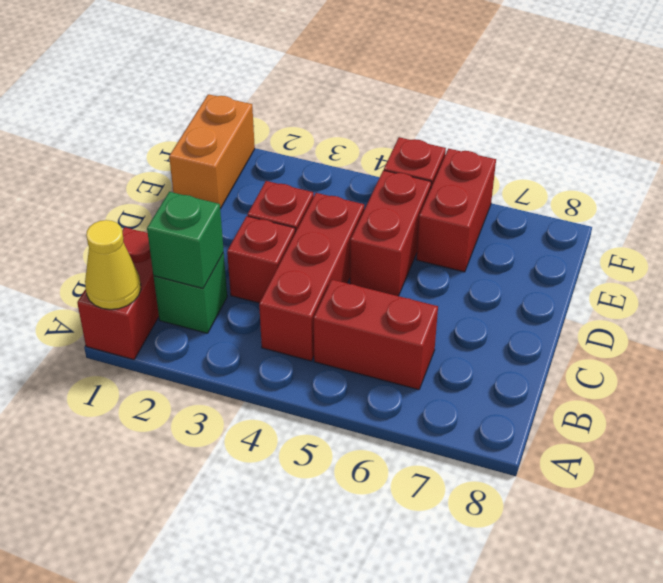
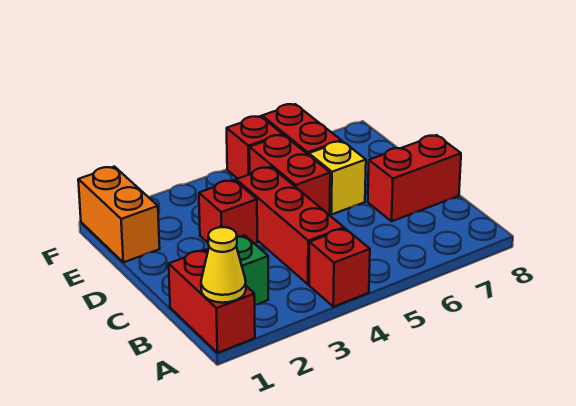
green brick B2 level 2 -> none
red brick B5:B6 level 1 -> red brick C7:C8 level 1
red brick C3 level 1 -> red brick A4 level 1
none -> yellow brick D6 level 1

